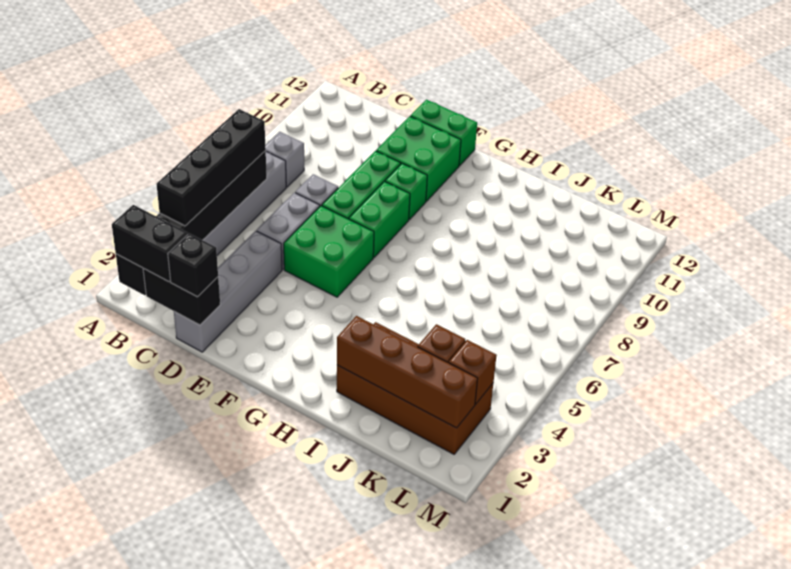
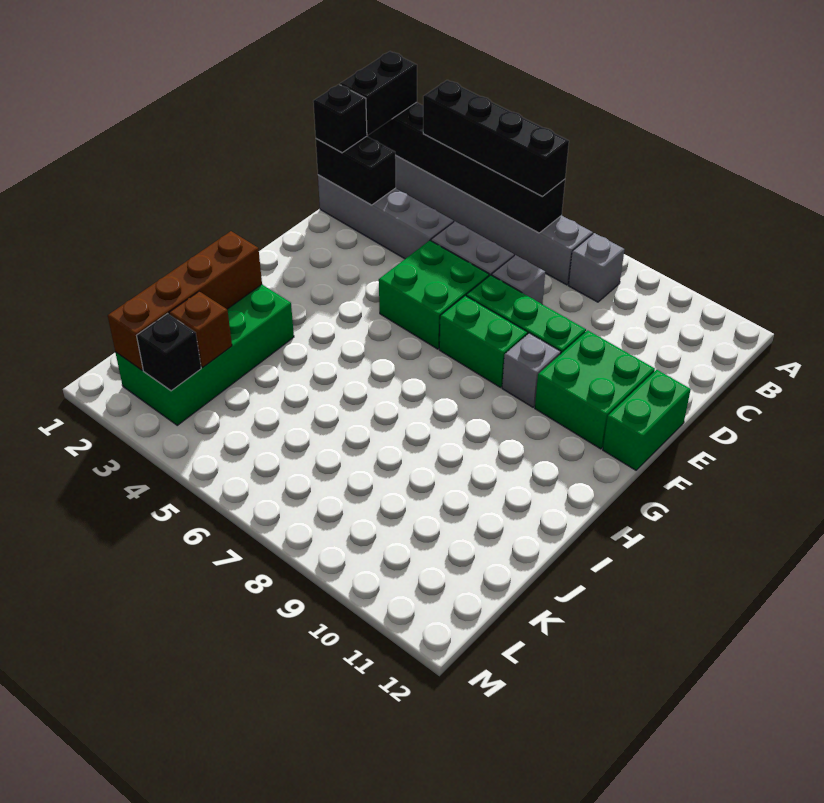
black brick C1:D1 level 2 -> black brick D1:D2 level 2
green brick F9 level 1 -> grey brick F9 level 1
brown brick I2:L3 level 1 -> green brick I2:L3 level 1
brown brick L3 level 2 -> black brick L3 level 2

